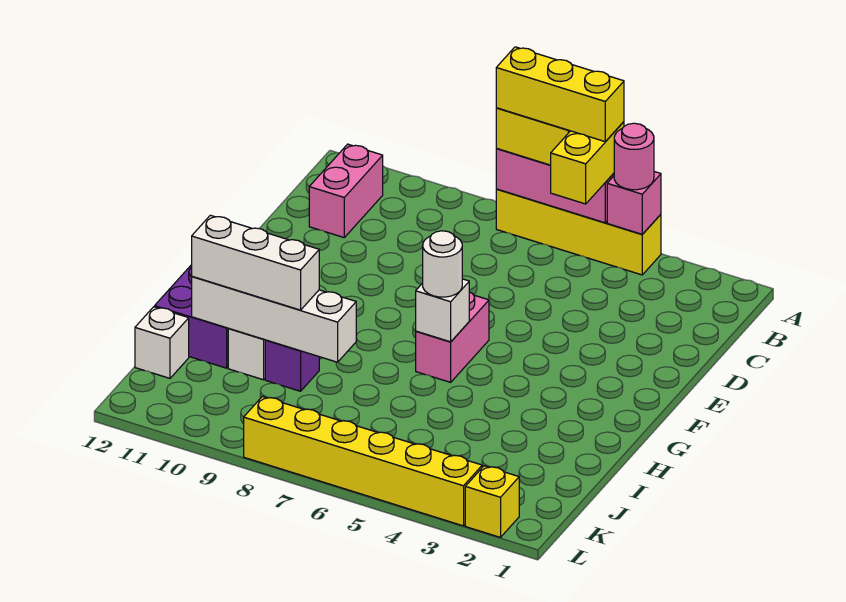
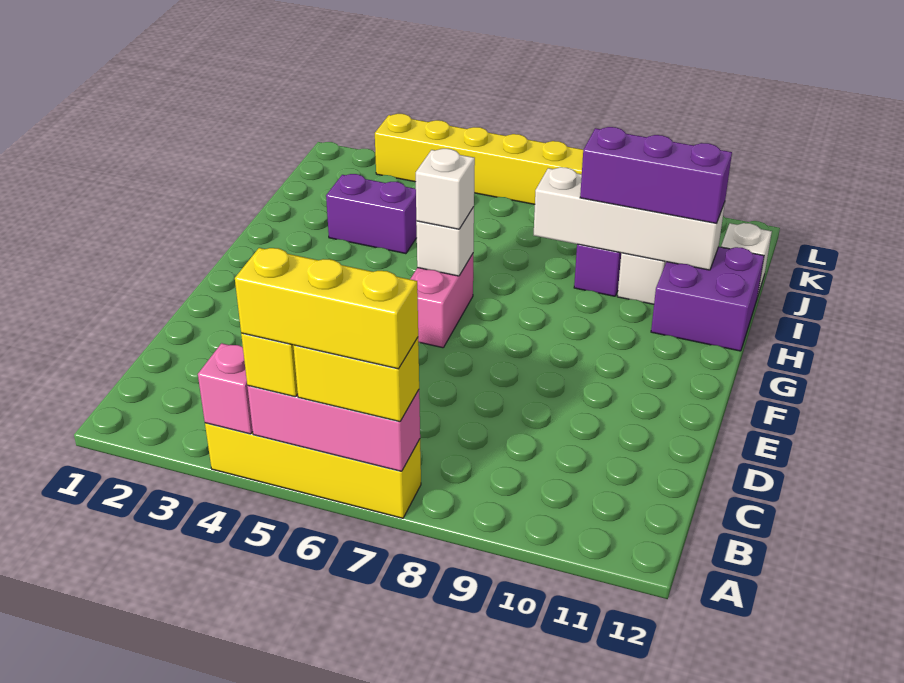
pink round brick A4 level 3 -> none
pink brick B11:C11 level 1 -> none
white round brick G6 level 3 -> white brick G6 level 3
none -> purple brick I3:I4 level 1
white brick I9:I11 level 3 -> purple brick I9:I11 level 3
yellow brick L2 level 1 -> none

